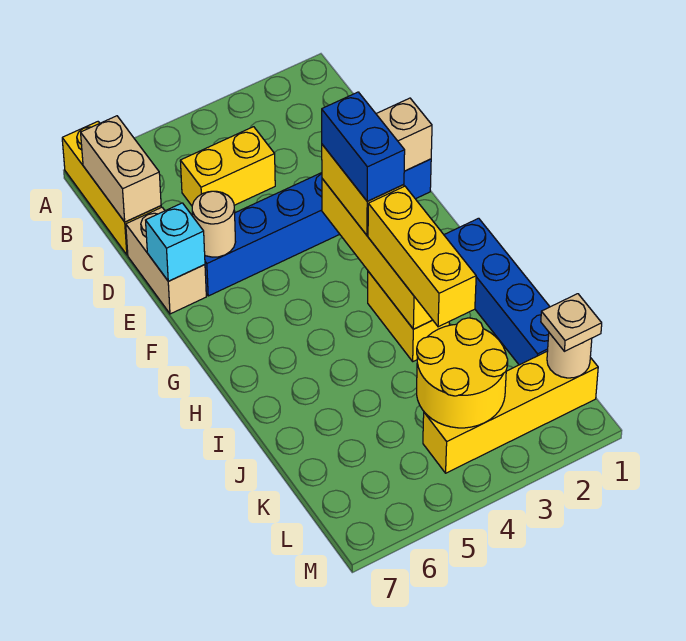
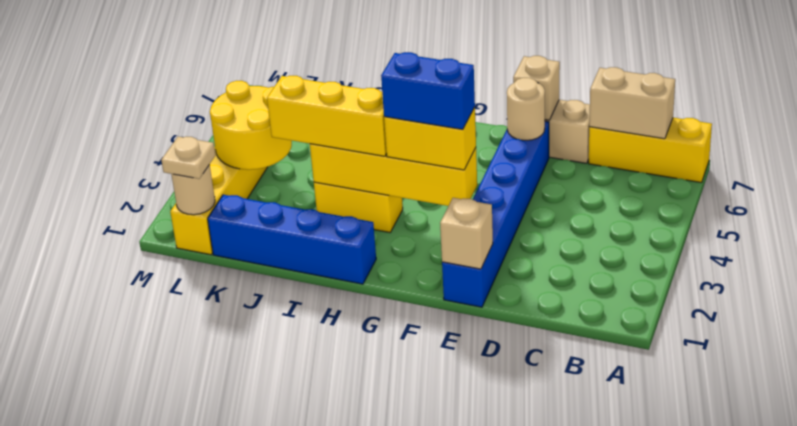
yellow brick C4:C5 level 1 -> none
cyan brick E7 level 2 -> tan brick E7 level 2

